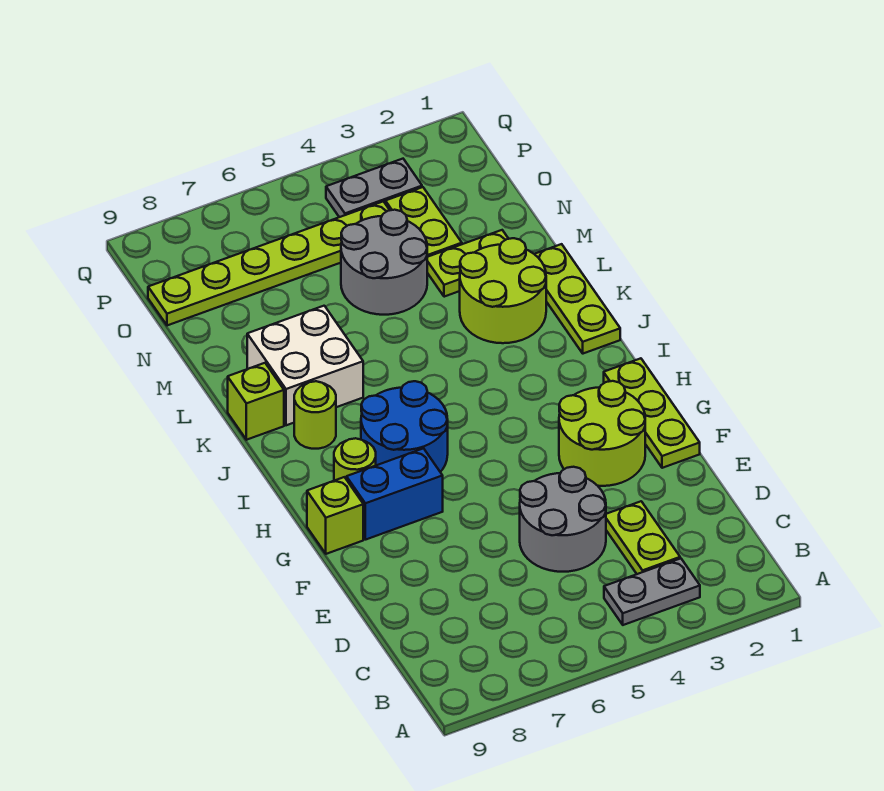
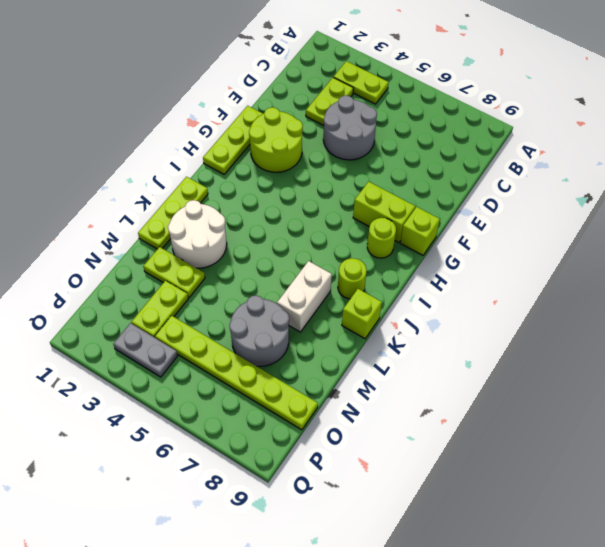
grey plate B3:B4 level 1 -> lime plate B3:B4 level 1
blue brick G7:G8 level 1 -> lime brick G7:G8 level 1
blue round brick H6:I7 level 1 -> none
lime round brick K2:L3 level 1 -> white round brick K2:L3 level 1
white brick K7:L8 level 1 -> white brick K7:L7 level 1
grey round brick M4:N5 level 1 -> grey round brick M6:N7 level 1

